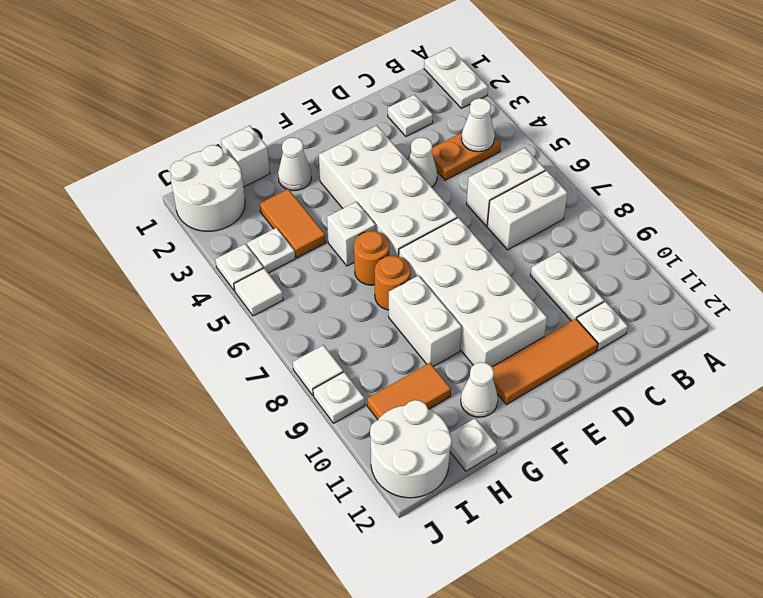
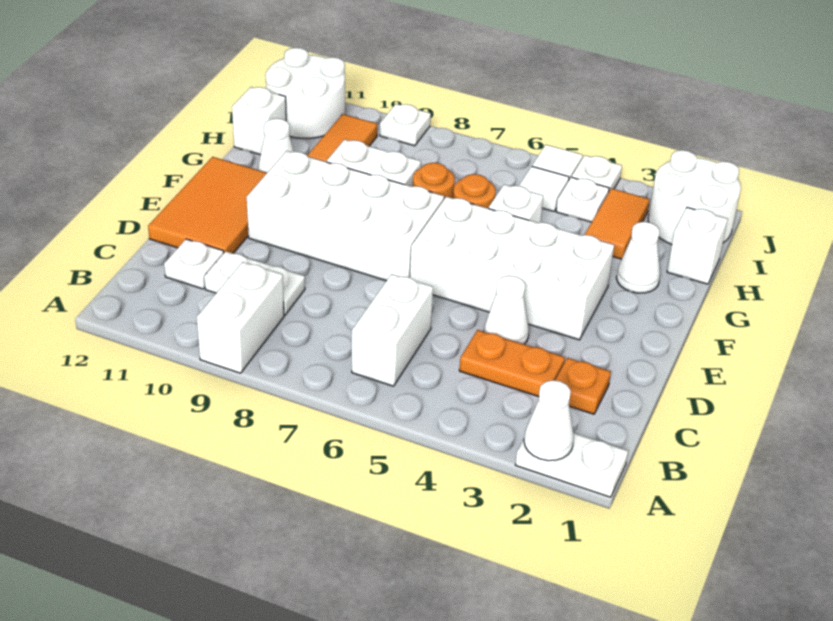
orange plate B4:C4 level 1 -> orange plate C3:C4 level 1
white cone B4 level 2 -> white cone A2 level 2
white brick B7:C7 level 1 -> white brick A9:B9 level 1
white plate C2 level 1 -> orange plate C2 level 1
orange tile D11:F11 level 1 -> orange tile D11:F12 level 1
orange tile H3:H4 level 1 -> orange tile H3:I3 level 1
white plate H12 level 1 -> white brick H12 level 1
white tile J8 level 1 -> white tile I5 level 1

